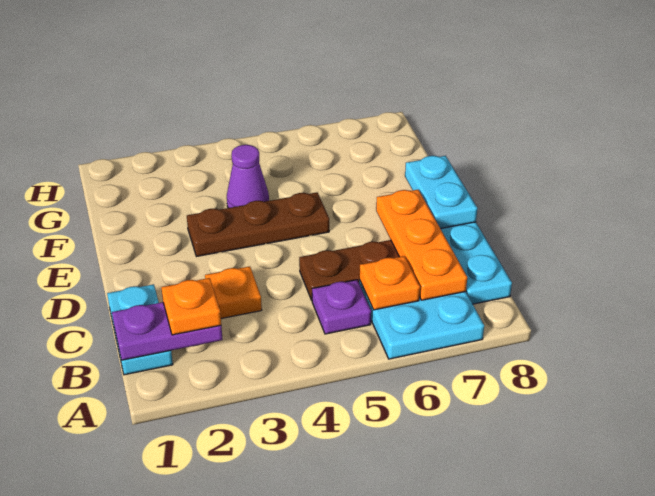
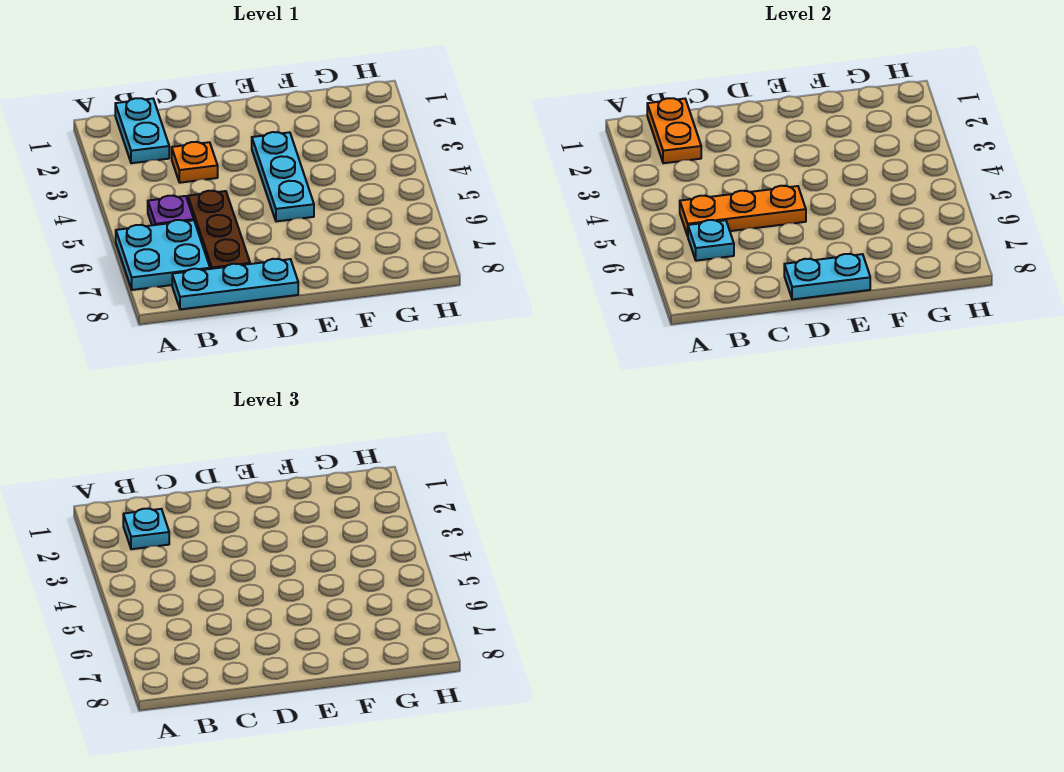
cyan plate B1:C1 level 1 -> cyan plate B1:B2 level 1
purple plate B1:B2 level 2 -> orange plate B1:B2 level 2
orange plate B2 level 3 -> cyan plate B2 level 3
orange plate B6 level 2 -> cyan plate B6 level 2
orange plate B7:D7 level 2 -> orange plate B5:D5 level 2
brown plate E3:E5 level 1 -> cyan plate E3:E5 level 1
purple cone F4 level 1 -> none

